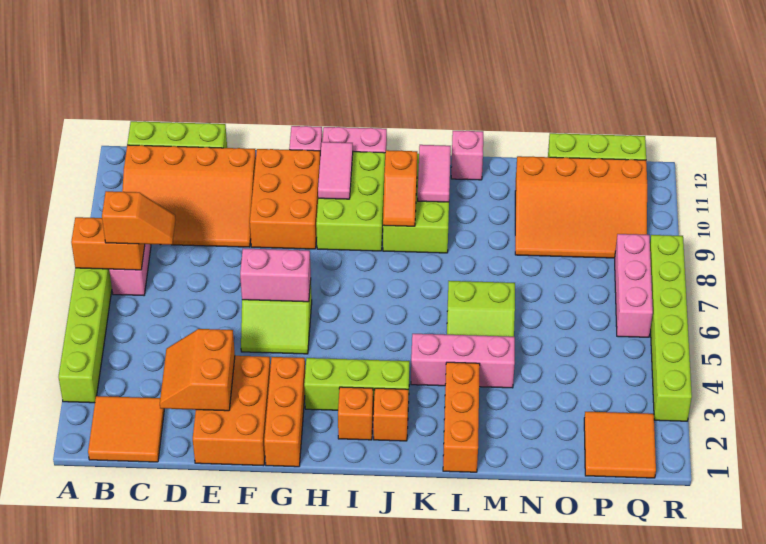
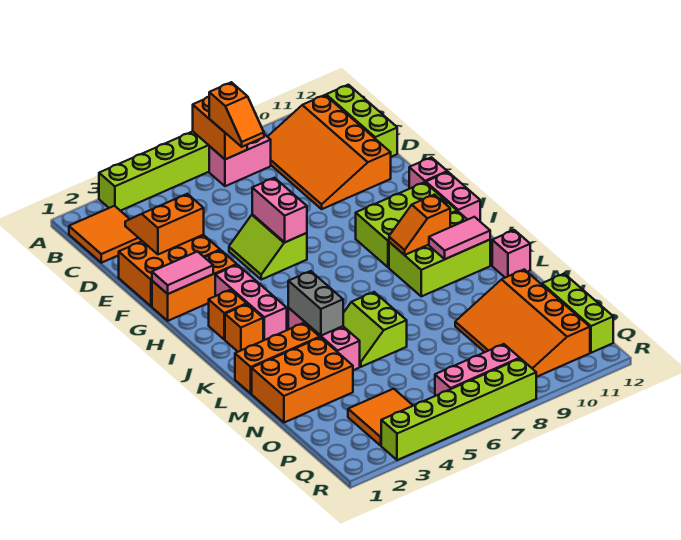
orange brick F9:G11 level 1 -> orange brick M1:N3 level 1
lime brick H3:J3 level 1 -> pink brick H3:J3 level 1
pink tile H10:H11 level 2 -> pink tile G1:G2 level 2
none -> grey brick K4:L4 level 2
orange tile P1:Q2 level 1 -> orange tile P3:Q4 level 1

